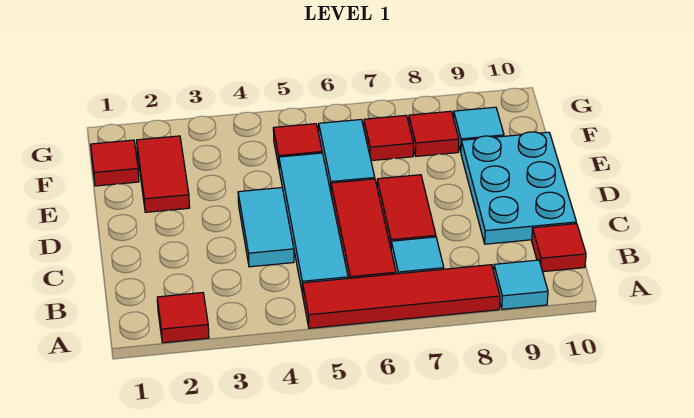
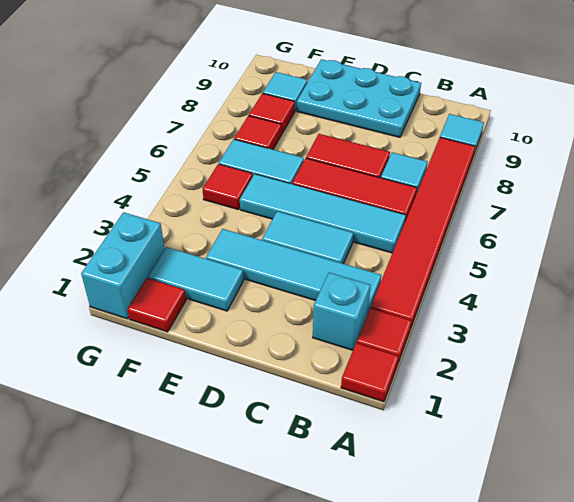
red tile A5:A8 level 1 -> red tile A3:A8 level 1
none -> cyan brick B2 level 1
none -> cyan tile B3:E3 level 1
red tile B10 level 1 -> red tile A1 level 1
red tile E2:F2 level 1 -> cyan tile E2:F2 level 1
none -> cyan brick G1:G2 level 1

